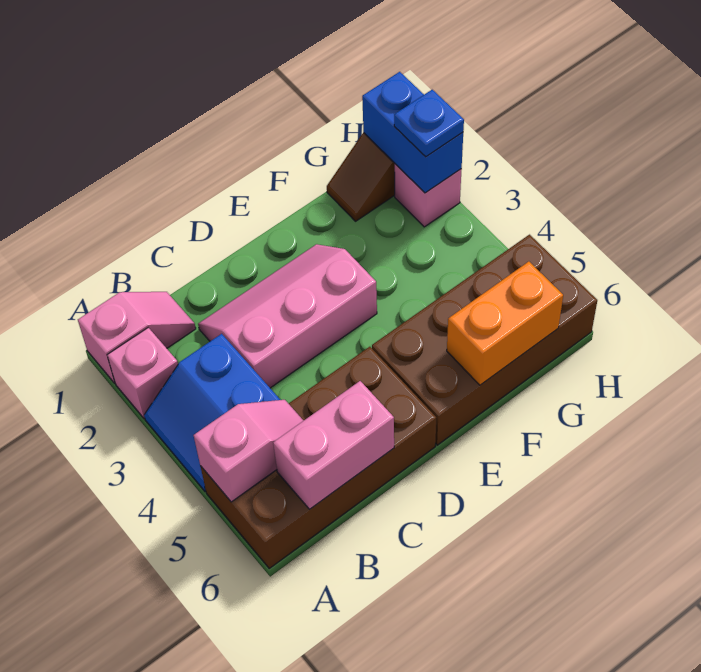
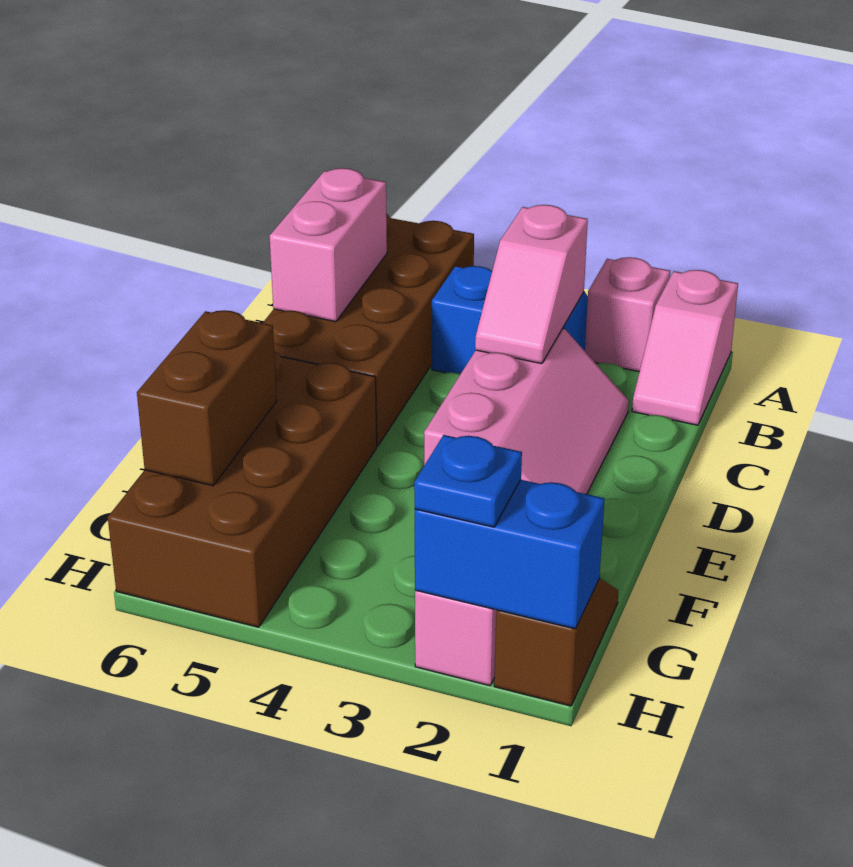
pink slope A5:B5 level 2 top A -> pink slope B3:C3 level 2 top B
orange brick F6:G6 level 2 -> brown brick F6:G6 level 2

